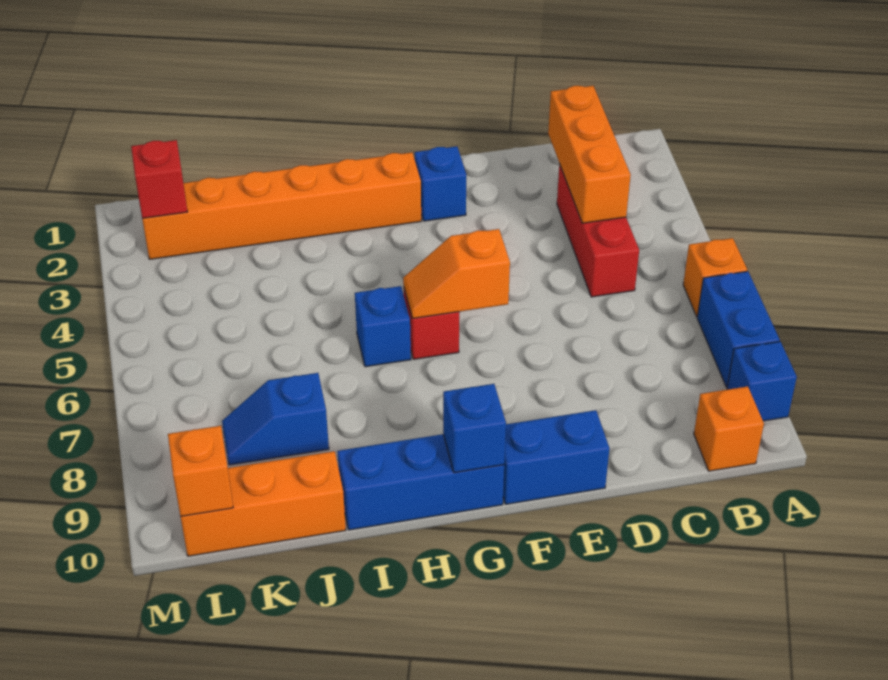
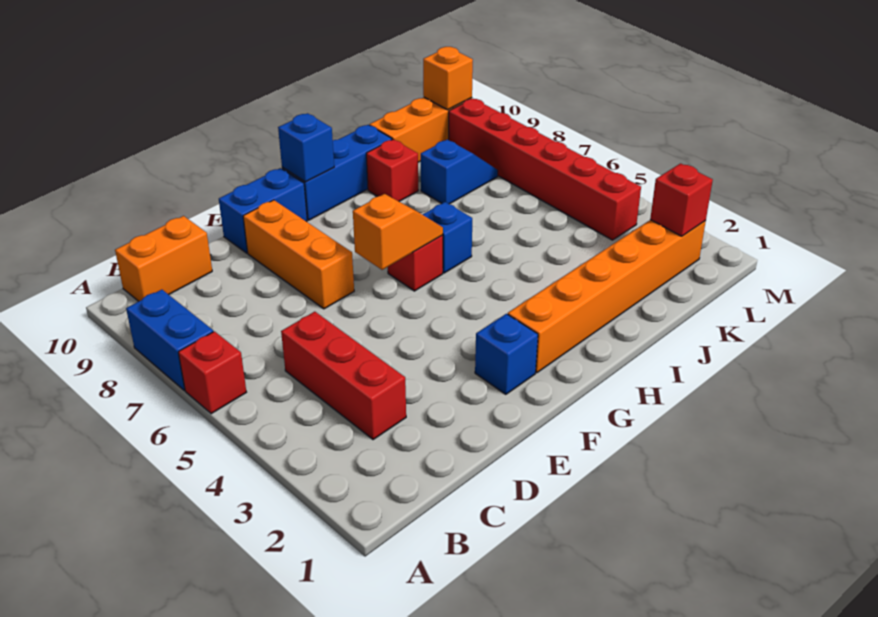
orange brick A6 level 1 -> red brick A6 level 1
blue brick A9 level 1 -> none
orange brick B10 level 1 -> orange brick B10:C10 level 1
orange brick C2:C4 level 2 -> orange brick E7:E9 level 1
none -> red brick I9 level 1
none -> red brick L4:L9 level 1

